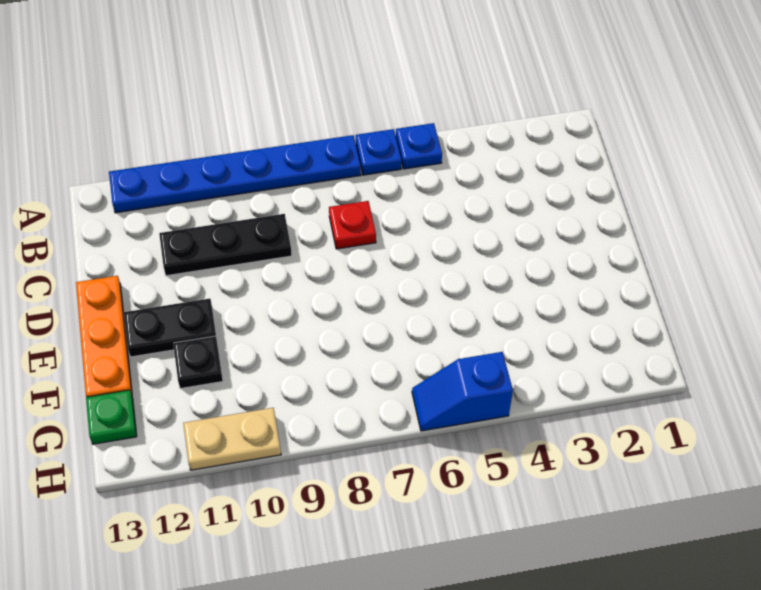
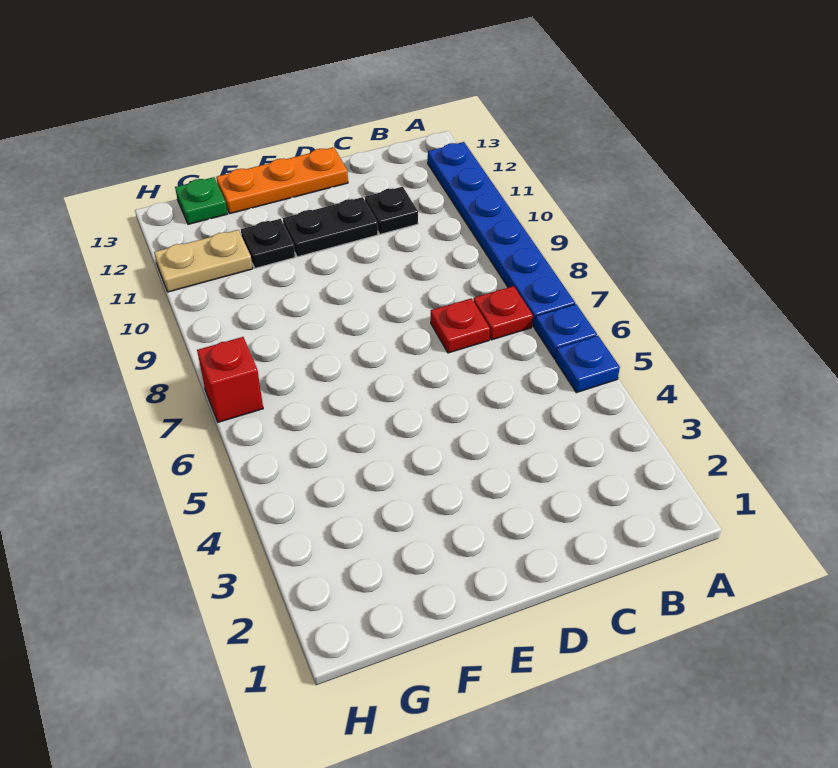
none -> red plate B7 level 1
black plate C9:C11 level 1 -> black plate C11 level 1
black plate E11:E12 level 1 -> black plate D11:E11 level 1
blue slope H5:H6 level 1 top 5 -> none
none -> red brick H7 level 1
tan plate H10:H11 level 1 -> tan plate G11:H11 level 1

